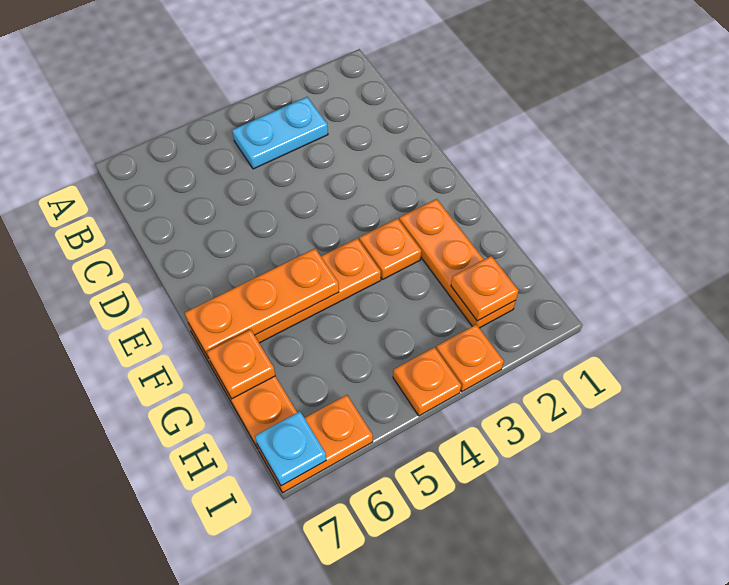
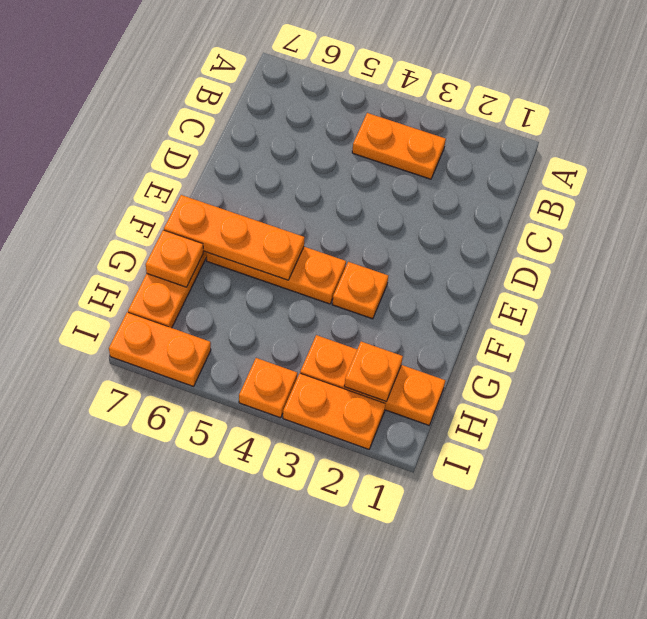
cyan plate B3:B4 level 1 -> orange plate B3:B4 level 1
orange plate F2:H2 level 1 -> orange plate H1:H3 level 1
orange plate I3 level 1 -> orange plate I2:I3 level 1
cyan plate I7 level 2 -> none

